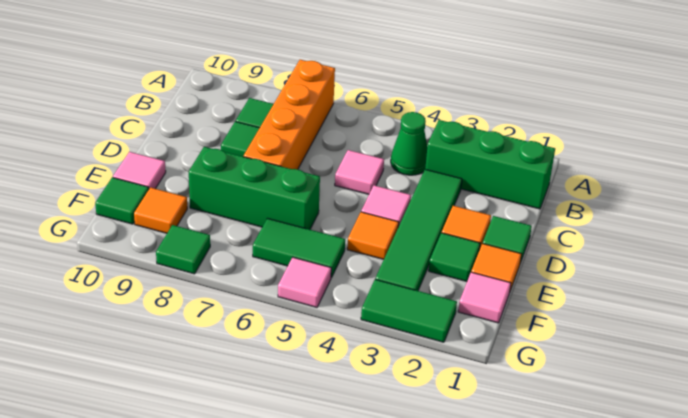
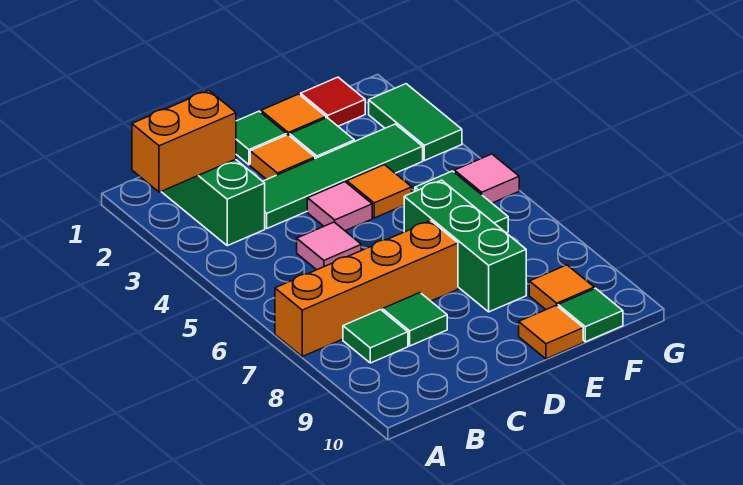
none -> orange brick A2:B2 level 2
green cone B4 level 1 -> none
pink tile E10 level 1 -> orange tile E10 level 1
pink tile F1 level 1 -> red tile F1 level 1
green tile G8 level 1 -> none

